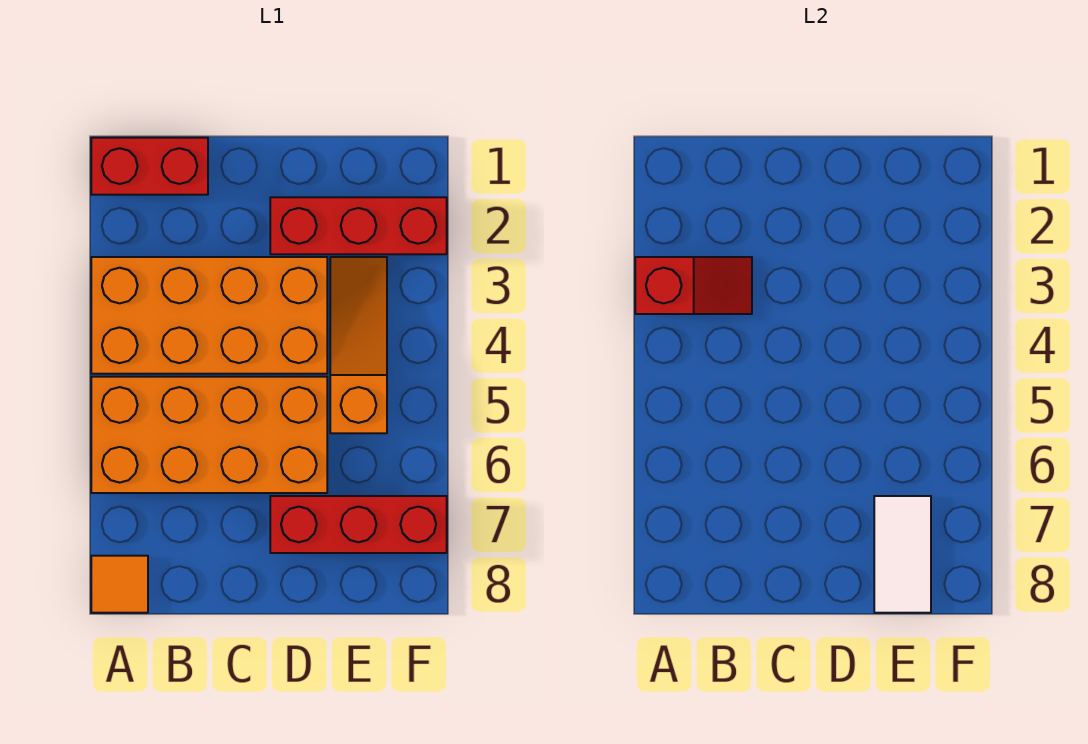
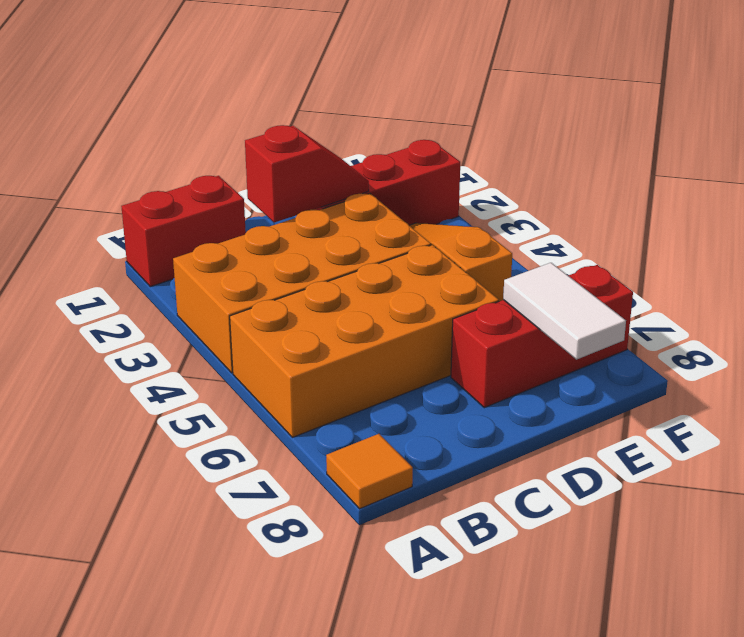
red slope A3:B3 level 2 top A -> red slope C2:D2 level 2 top C

